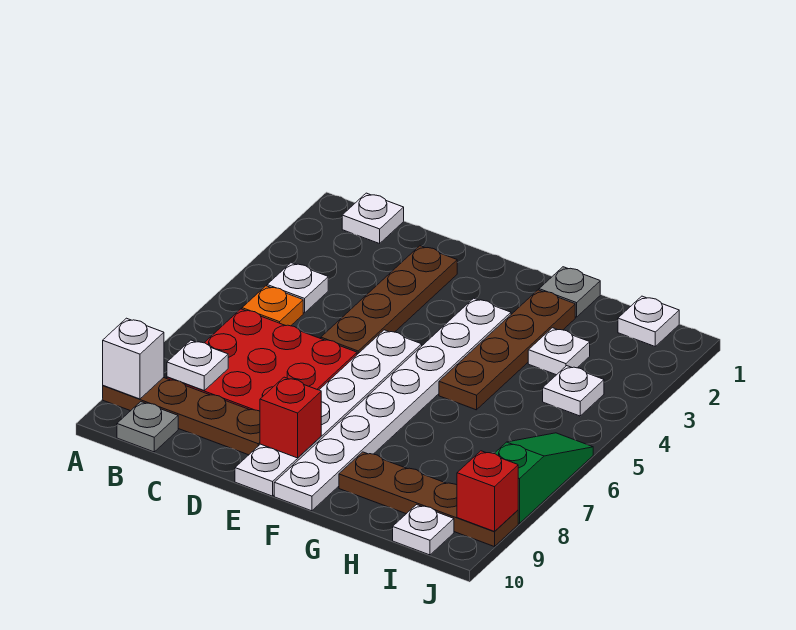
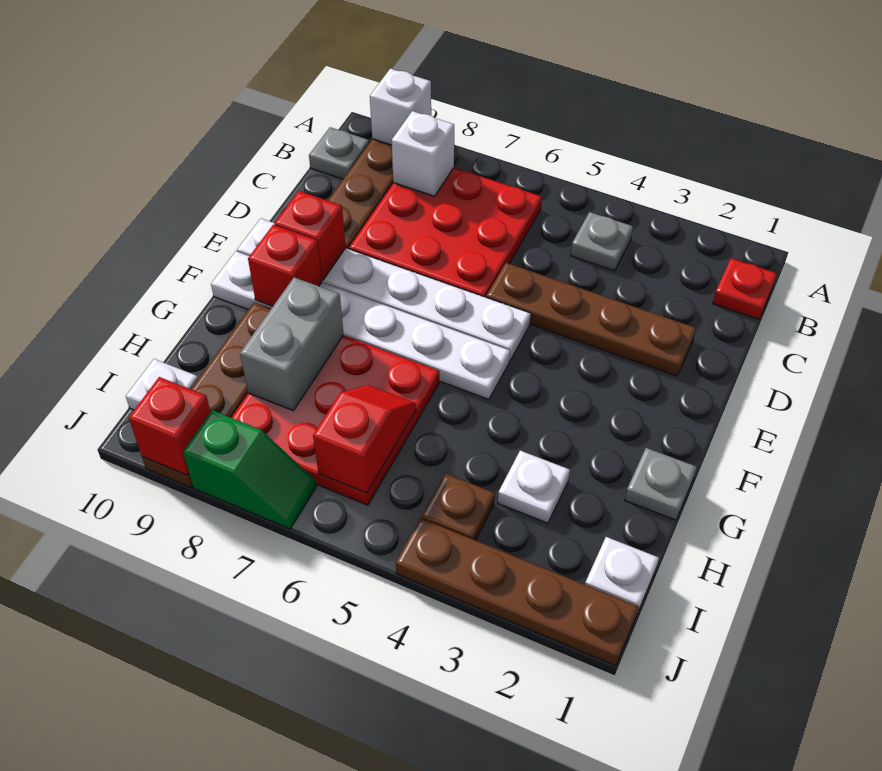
white plate B1 level 1 -> red plate B1 level 1
white plate B4 level 1 -> grey plate B4 level 1
orange plate B5 level 1 -> none
white plate B8 level 2 -> white brick B8 level 2
white plate F3:F10 level 1 -> white plate F5:F10 level 1
none -> red brick F9 level 2
brown plate G2:G5 level 1 -> brown plate J1:J4 level 1
none -> red plate G6:I8 level 1
none -> grey brick G8:H8 level 2
none -> red slope H6:I6 level 2 top I
white plate I4 level 1 -> brown plate I4 level 1
green slope J6:J8 level 1 top 8 -> green slope J7:J8 level 1 top 8

